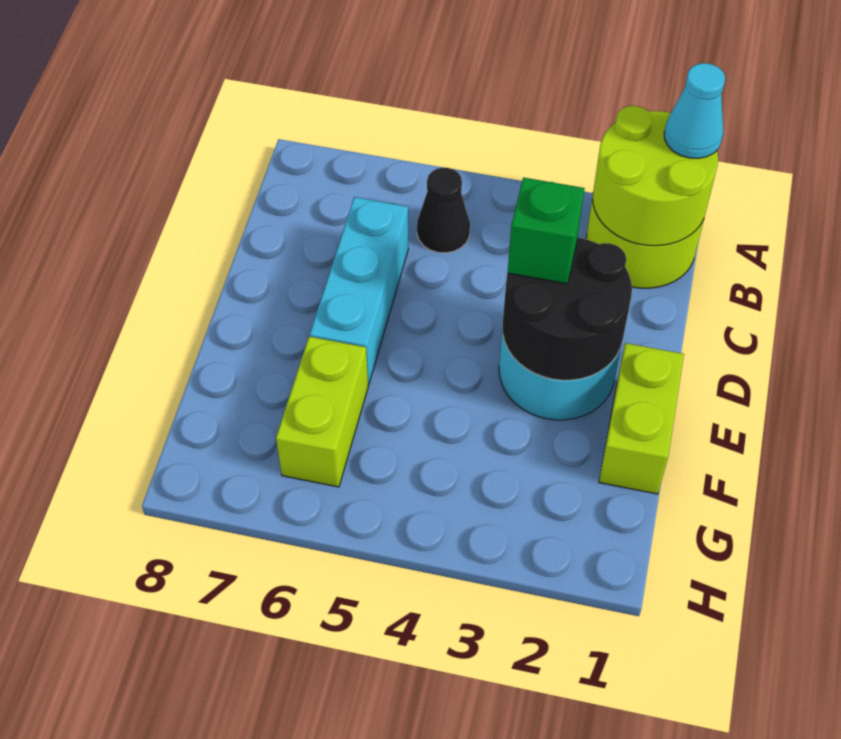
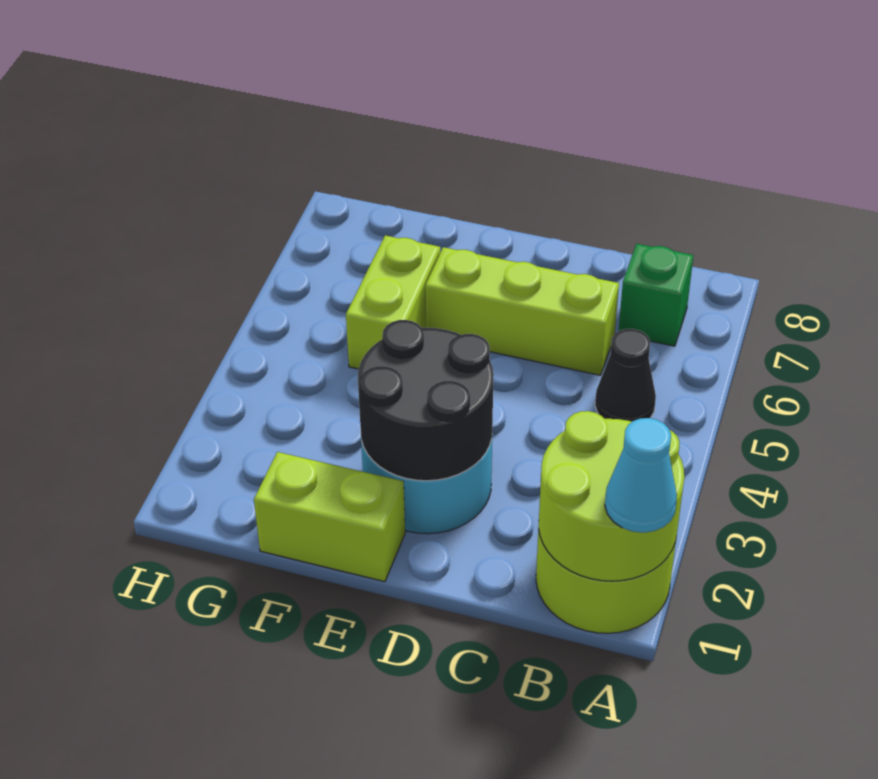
cyan brick C6:E6 level 1 -> lime brick C6:E6 level 1
green brick D3 level 3 -> green brick B7 level 1
lime brick F6:G6 level 1 -> lime brick F5:F6 level 1

